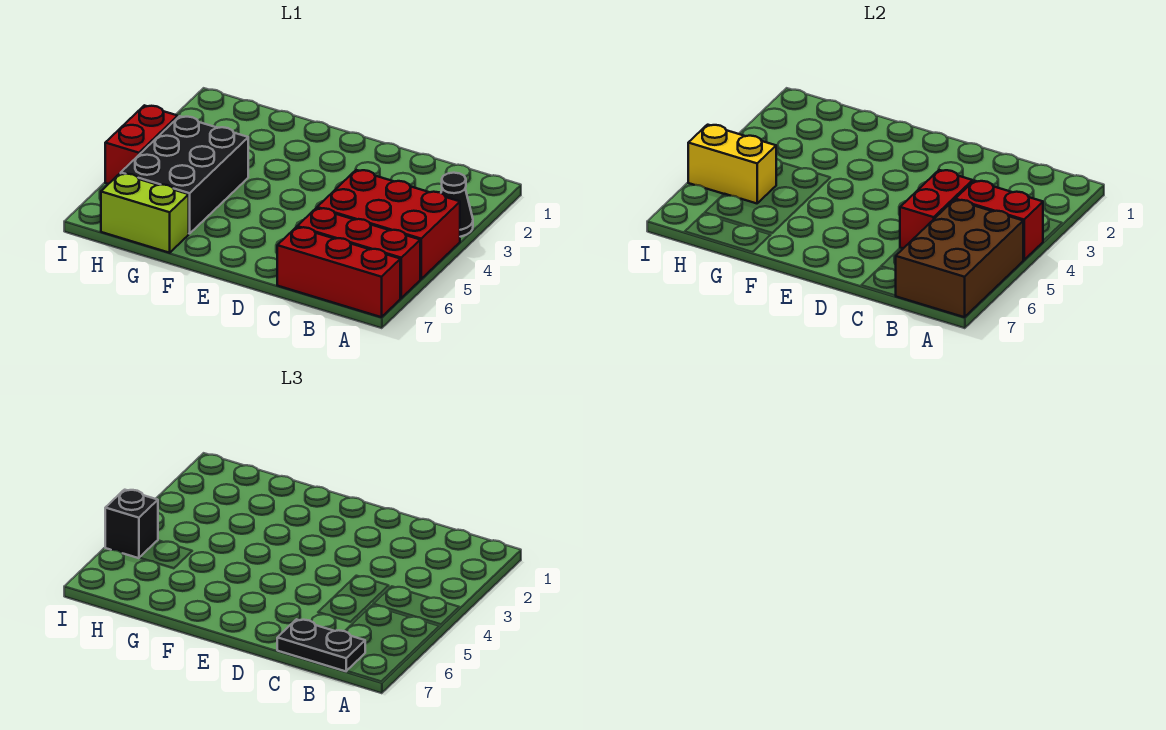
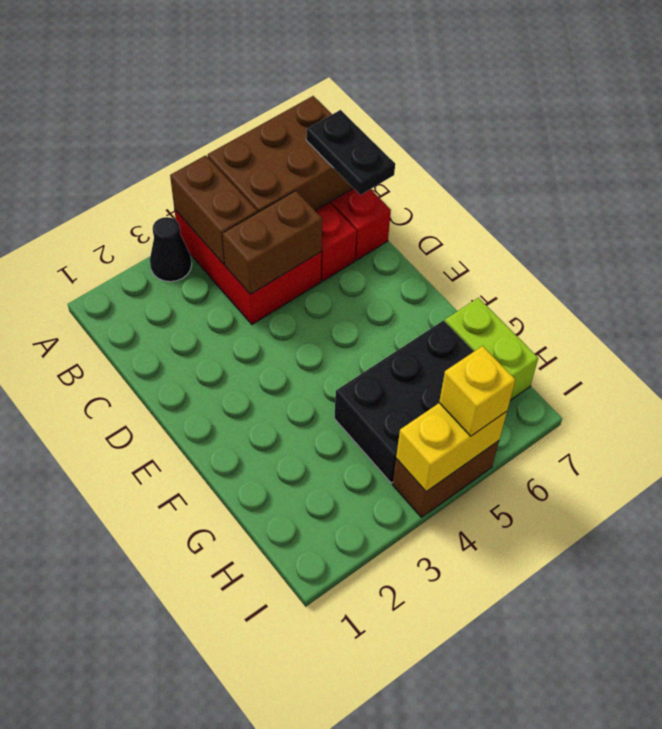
red brick A4:B4 level 2 -> brown brick A4:B4 level 2
red brick C4:C5 level 2 -> brown brick C4:C5 level 2
yellow brick H5:I5 level 2 -> yellow brick I4:I5 level 2
red brick I4:I5 level 1 -> brown brick I4:I5 level 1
black brick I5 level 3 -> yellow brick I5 level 3

